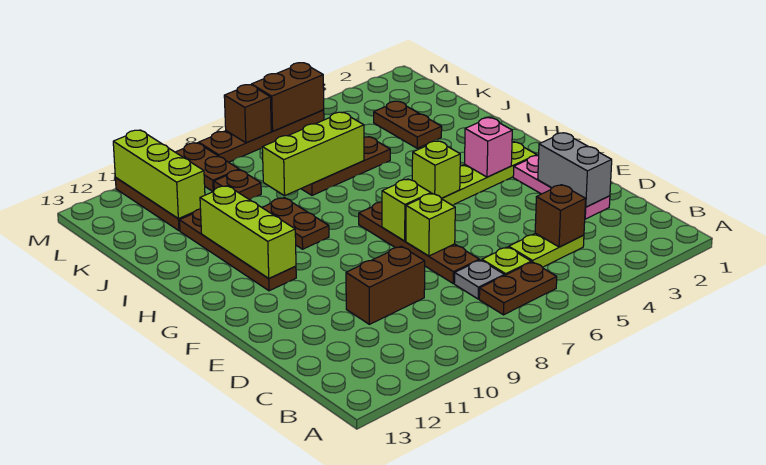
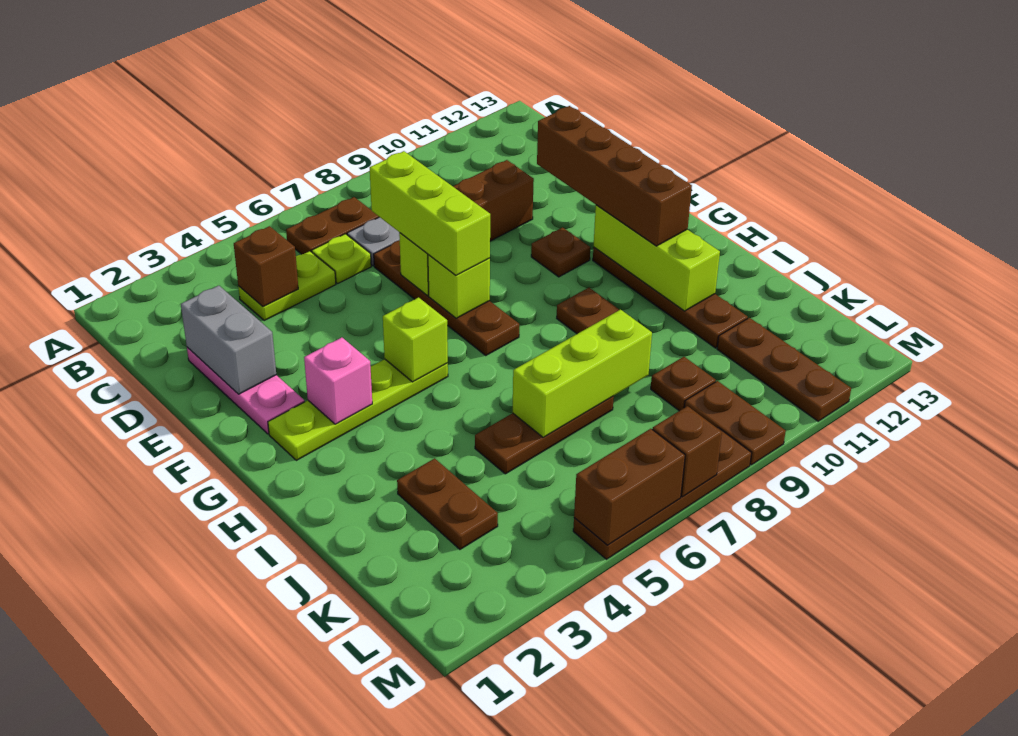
none -> brown brick E11:H11 level 3
none -> brown plate F10 level 1
lime brick K11:M11 level 2 -> lime brick D7:F7 level 3

